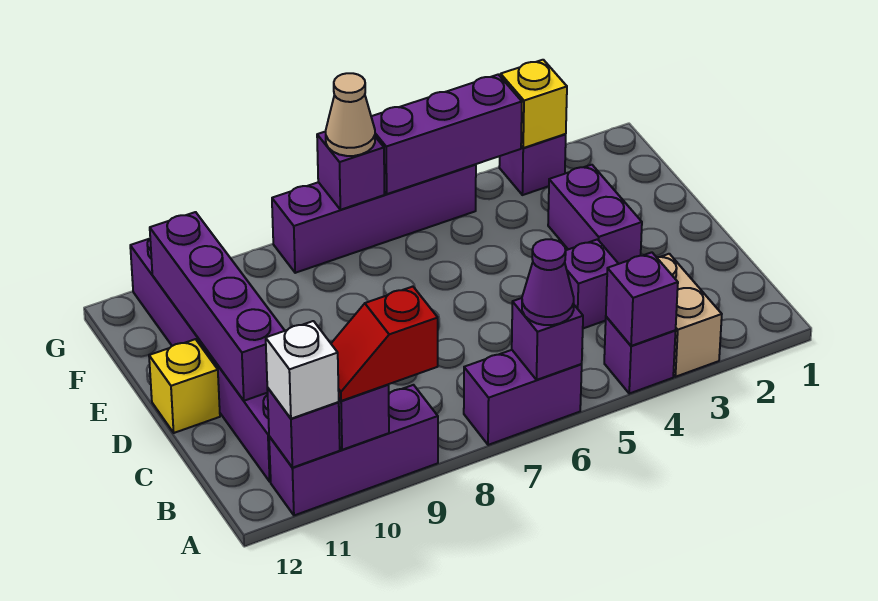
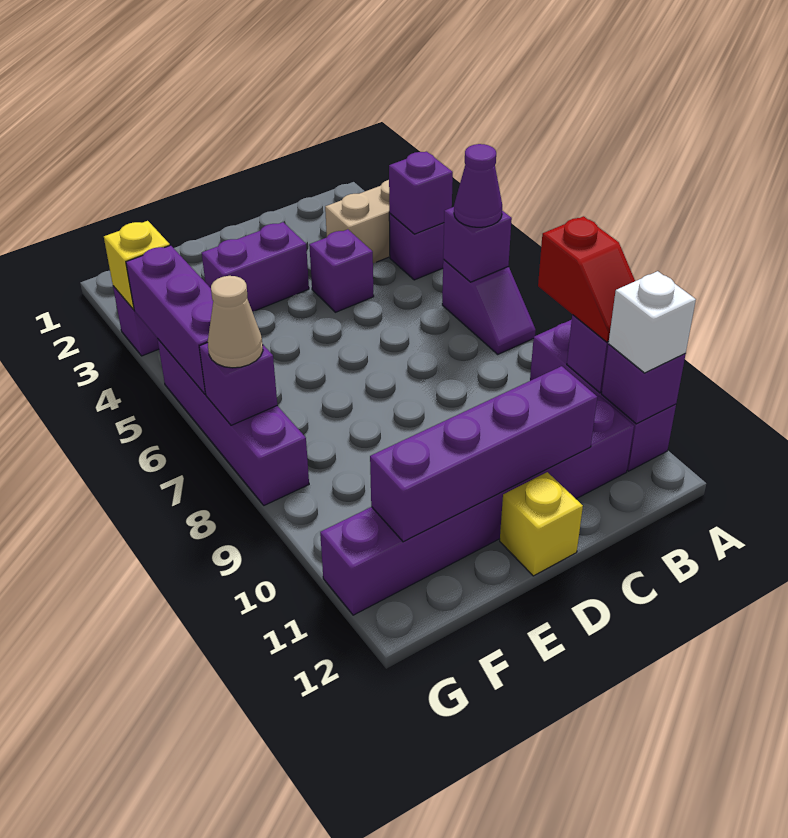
purple brick A6:A7 level 1 -> purple slope A6:A7 level 1 top 6

